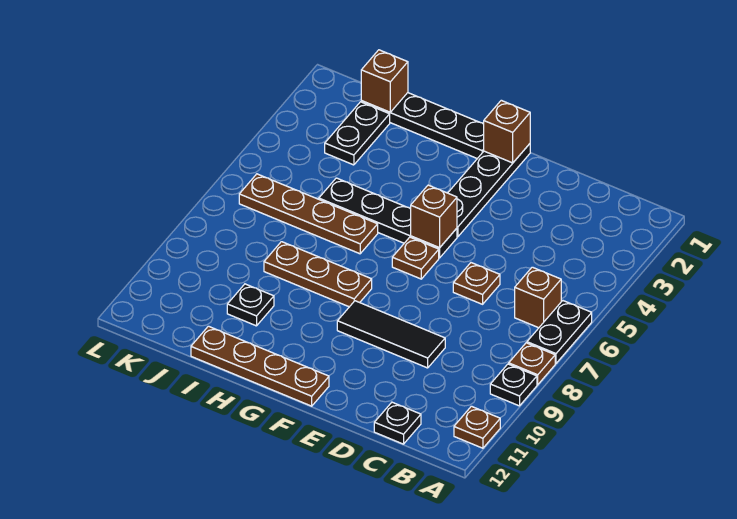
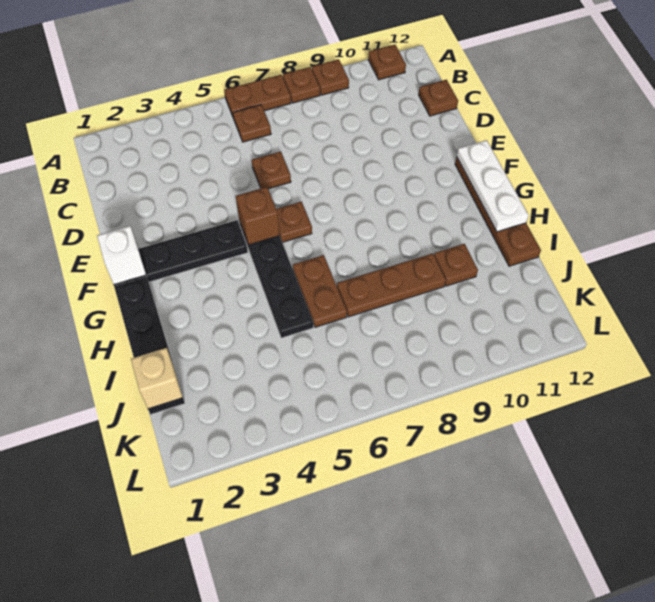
black plate A6:A7 level 1 -> brown plate A6:A7 level 1
black plate A9 level 1 -> brown plate A9 level 1
brown brick B6 level 1 -> brown plate B6 level 1
black plate C12 level 1 -> brown plate C12 level 1
black tile D9:F9 level 1 -> none
brown brick F1 level 2 -> white brick F1 level 2
none -> white plate F12:H12 level 2
brown plate G8:I8 level 1 -> brown plate I7:I9 level 1
brown plate H6:K6 level 1 -> brown plate H6:I6 level 1
black plate I10 level 1 -> brown plate I10 level 1
brown brick J1 level 2 -> tan brick J1 level 2
black plate J2:J3 level 1 -> none

